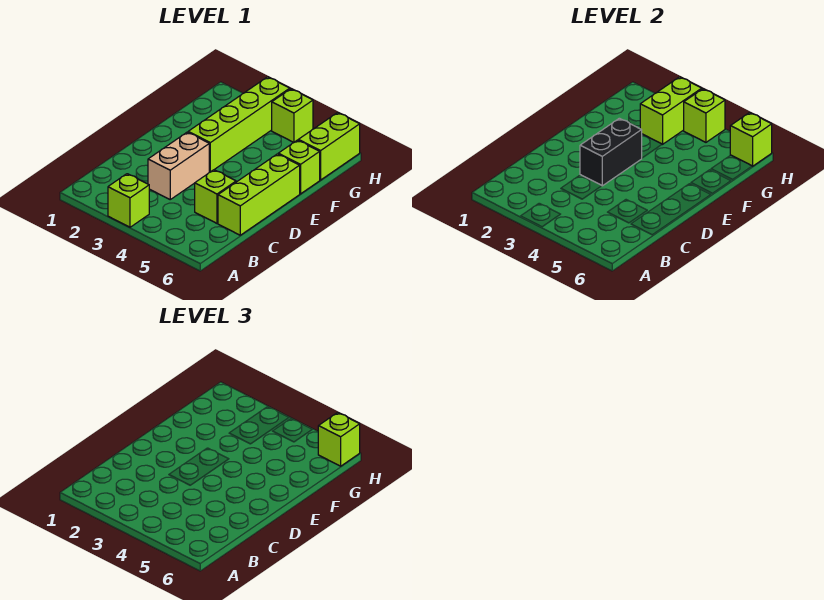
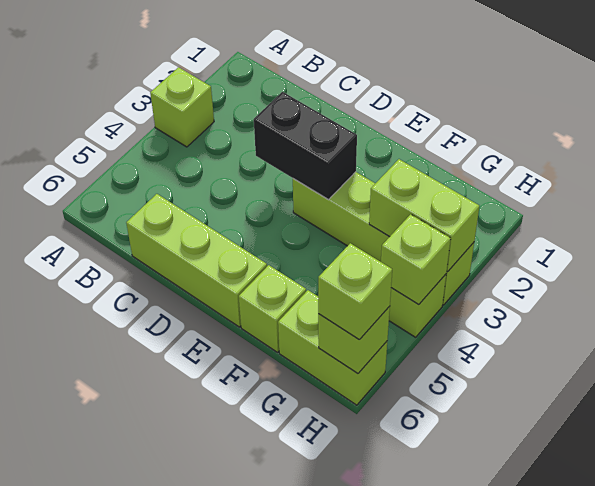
tan brick C3:D3 level 1 -> none
lime brick C5 level 1 -> none

